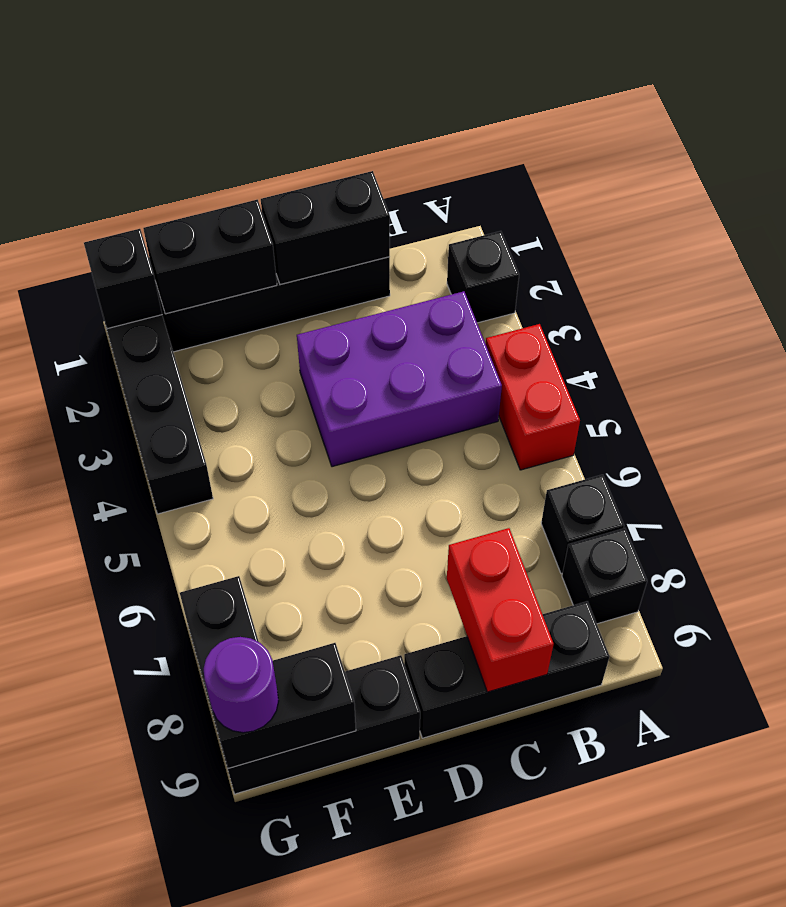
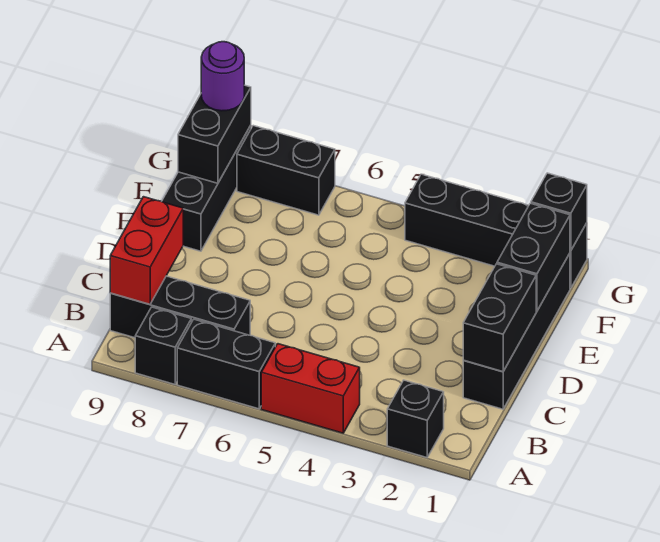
black brick A7 level 1 -> black brick A6:A7 level 1
purple brick B3:D4 level 1 -> none
black brick B9:D9 level 1 -> black brick B7:B9 level 1
red brick C8:C9 level 2 -> red brick B9:C9 level 2

